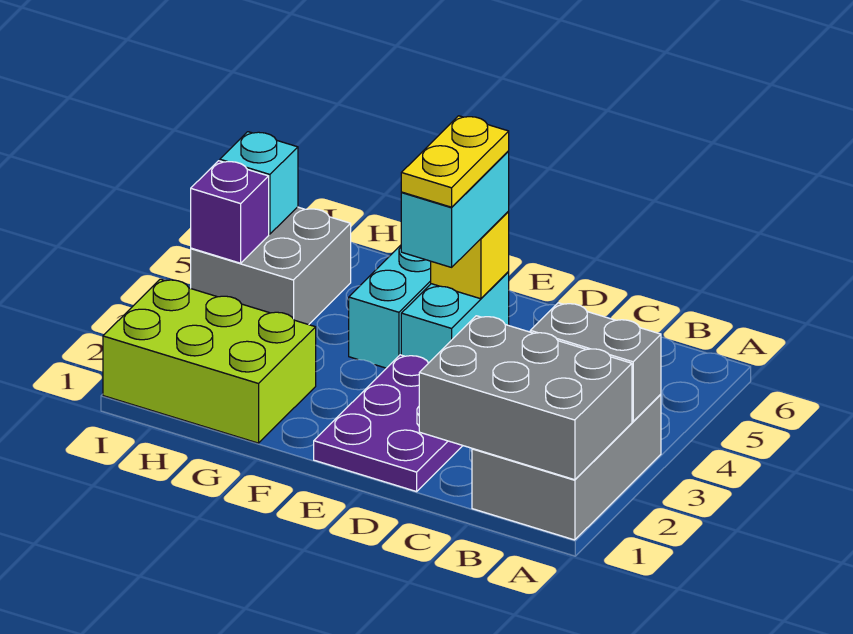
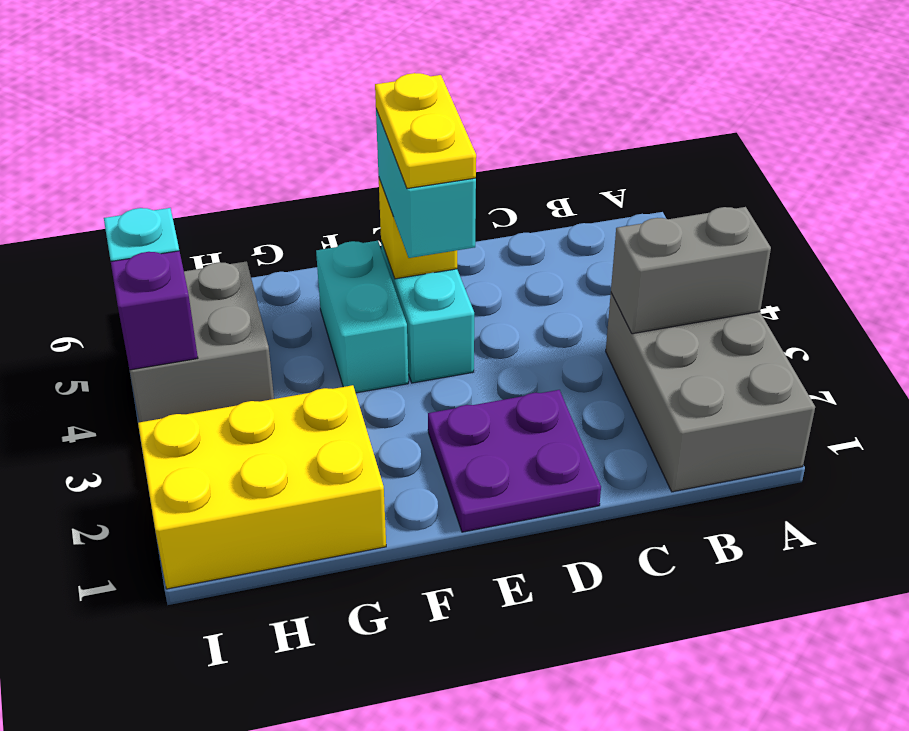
grey brick A1:C2 level 2 -> none
purple plate D1:E3 level 1 -> purple plate D1:E2 level 1
lime brick G1:I2 level 1 -> yellow brick G1:I2 level 1

